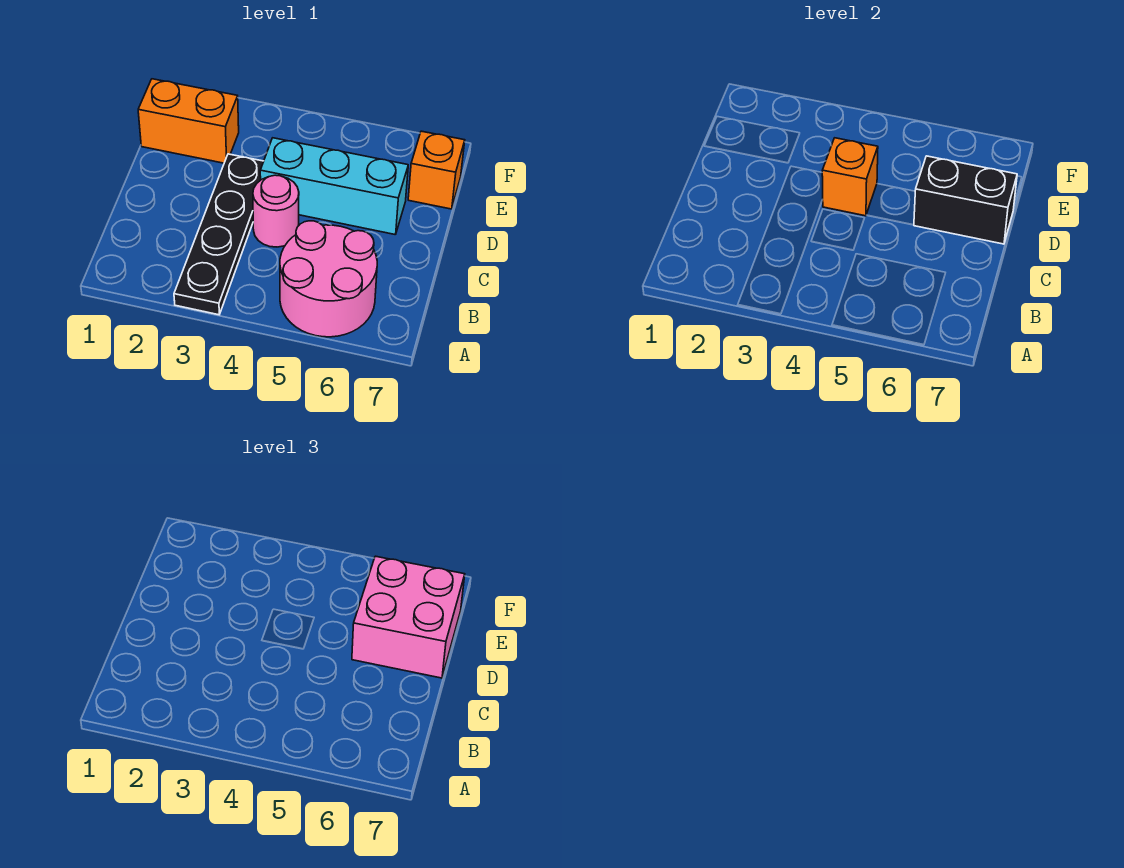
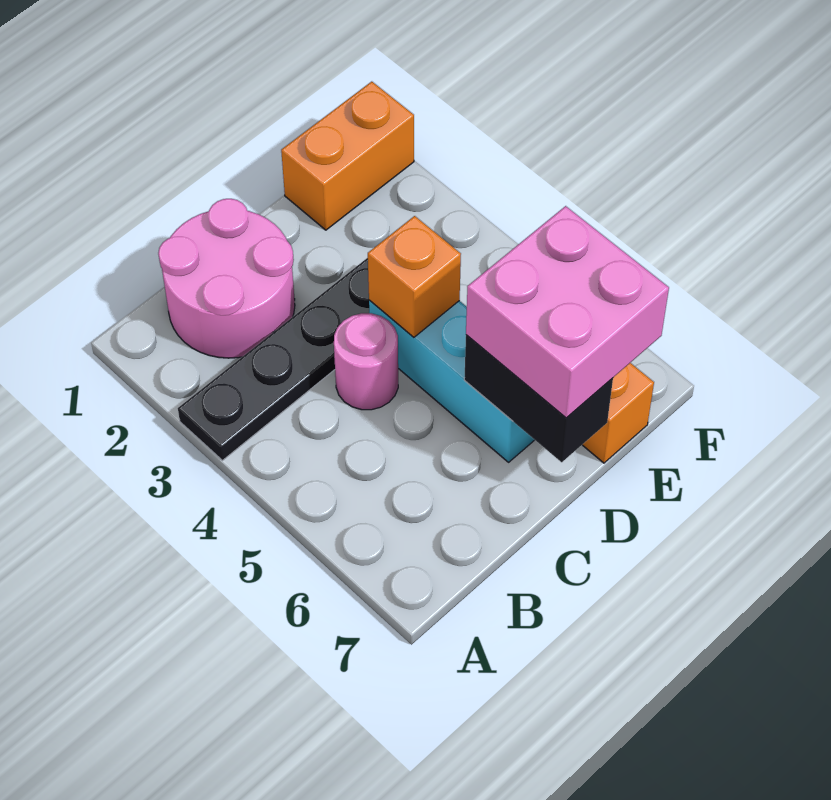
pink round brick A5:B6 level 1 -> pink round brick B1:C2 level 1
orange brick E1:E2 level 1 -> orange brick E1:F1 level 1

